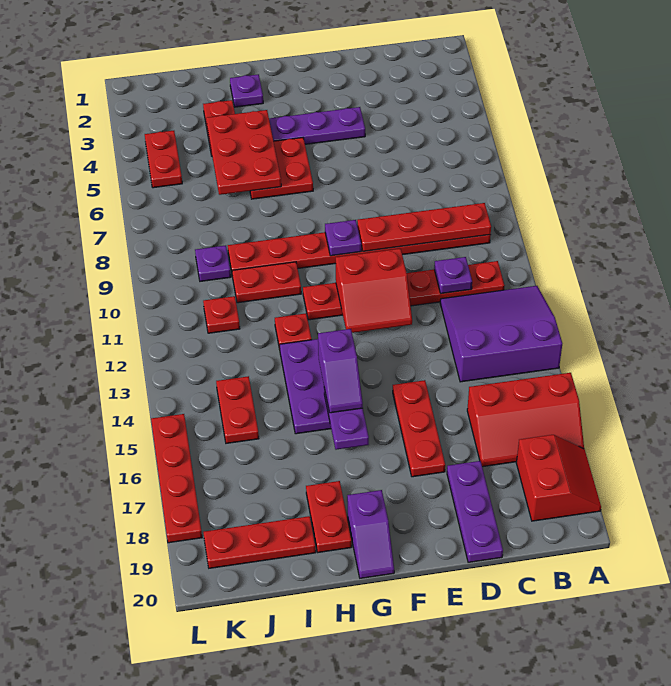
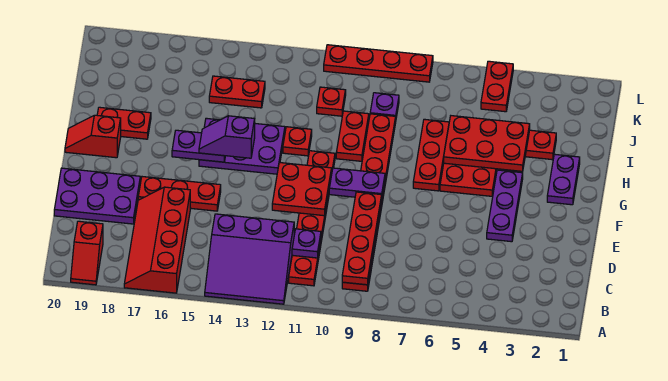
purple slope A12:C14 level 1 top 14 -> purple slope A12:C14 level 1 top C
red slope A16:C17 level 1 top 16 -> red slope A16:D17 level 1 top 16
red slope A18:B19 level 1 top B -> red slope A19:B19 level 1 top B
purple plate D18:D20 level 1 -> purple plate D18:E20 level 1
red slope E11:F12 level 2 top 11 -> red plate E11:F12 level 2
purple plate F9 level 2 -> purple plate F9:F10 level 2
purple slope G19:G20 level 1 top 19 -> red slope G19:G20 level 1 top 19
purple plate H2 level 1 -> purple plate G2:H2 level 1
red plate I19:K19 level 1 -> red plate G7:I7 level 1
red plate K4:K5 level 1 -> red plate K5:L5 level 1
red plate L15:L18 level 1 -> red plate L8:L11 level 1

